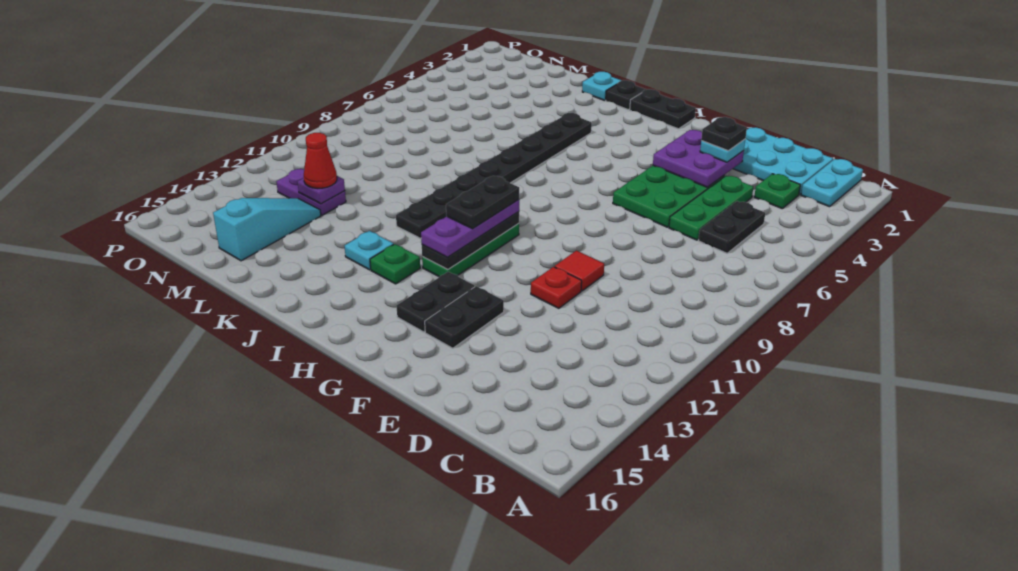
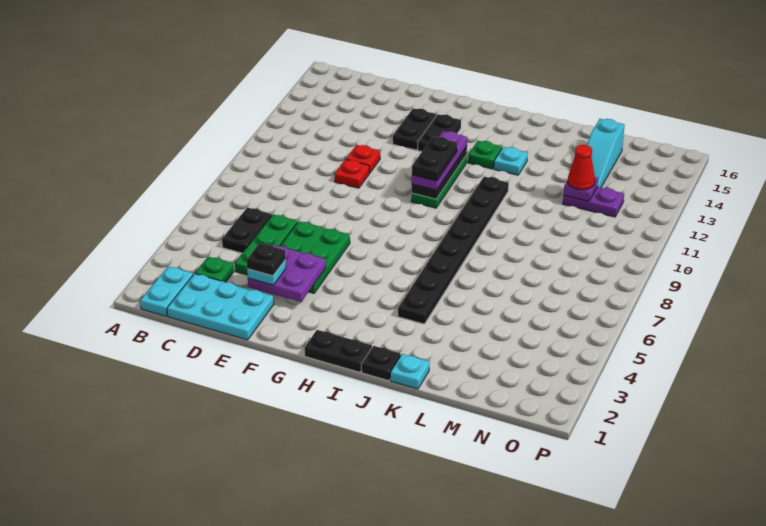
red tile E10 level 1 -> red plate E10 level 1

